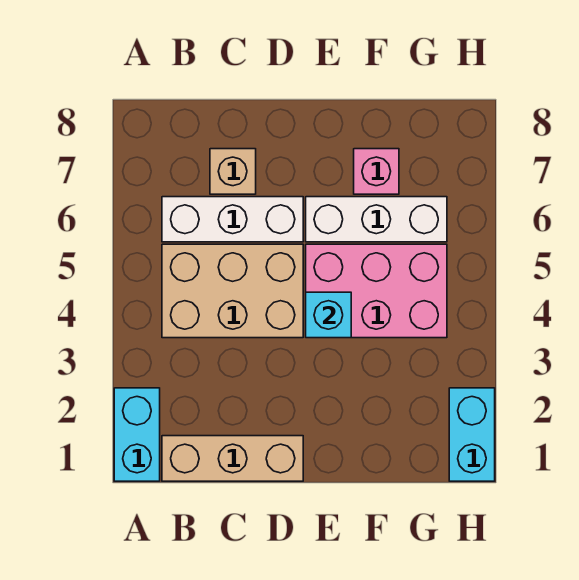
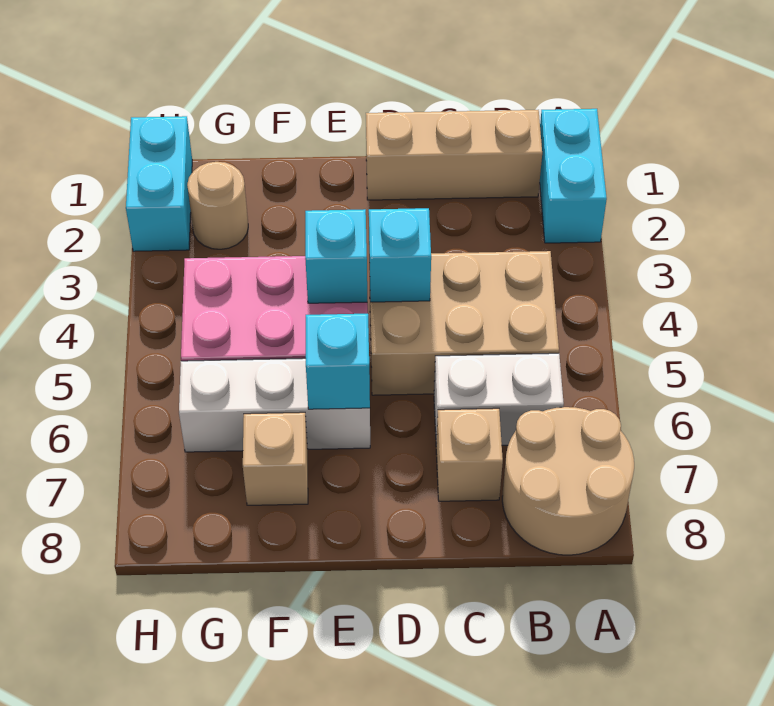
none -> tan round brick A7:B8 level 1
white brick B6:D6 level 1 -> white brick B6:C6 level 1
none -> cyan brick D4 level 2
none -> cyan brick E6 level 2
pink brick F7 level 1 -> tan brick F7 level 1
none -> tan round brick G2 level 1

